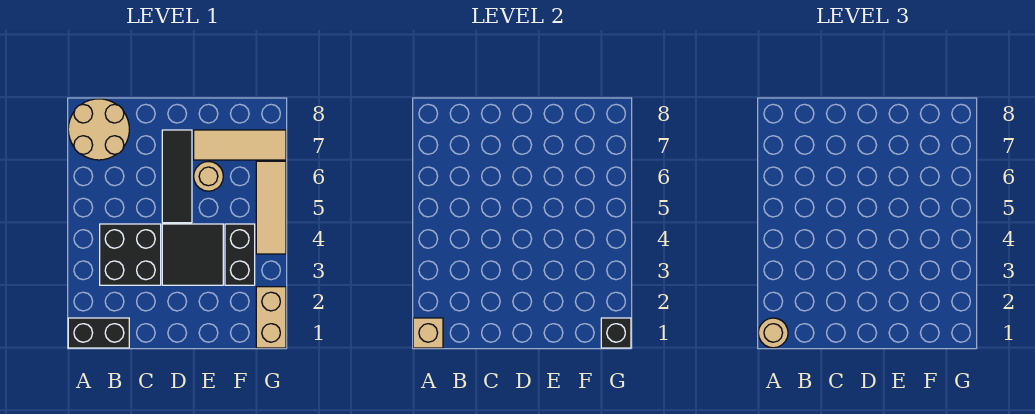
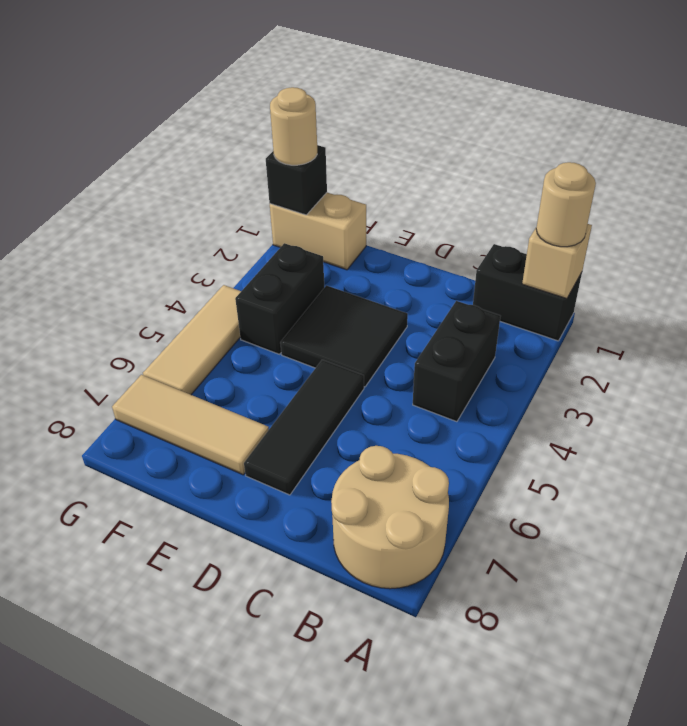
black brick B3:C4 level 1 -> black brick B3:B4 level 1
tan round brick E6 level 1 -> tan round brick G1 level 3
tan brick G1:G2 level 1 -> tan brick F1:G1 level 1

